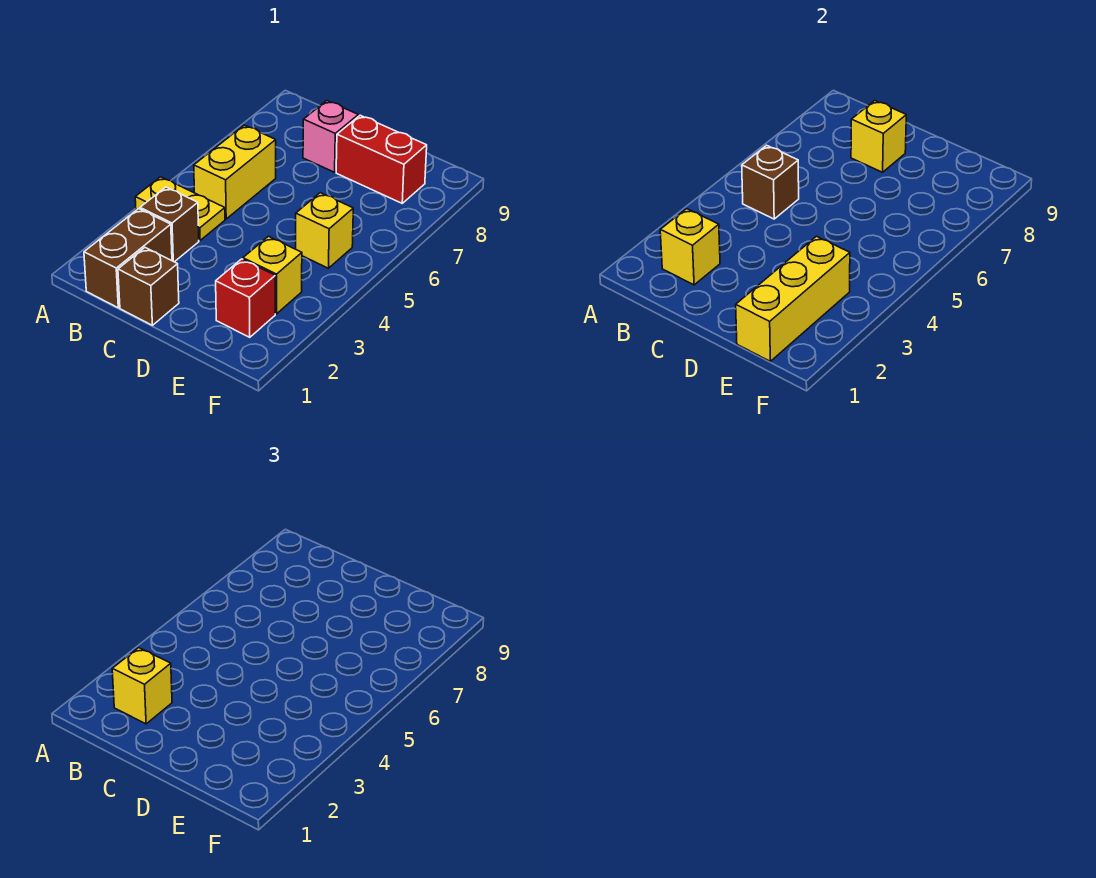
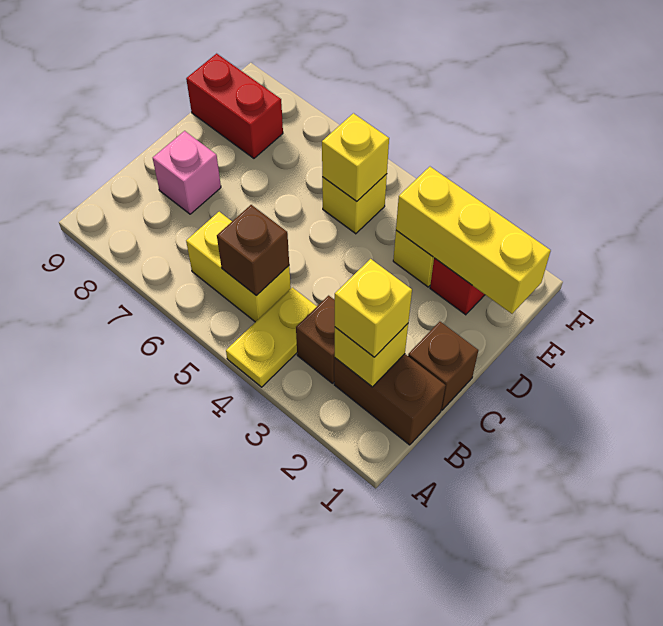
yellow brick C8 level 2 -> yellow brick E5 level 2
red brick D8:E8 level 1 -> red brick E8:E9 level 1

